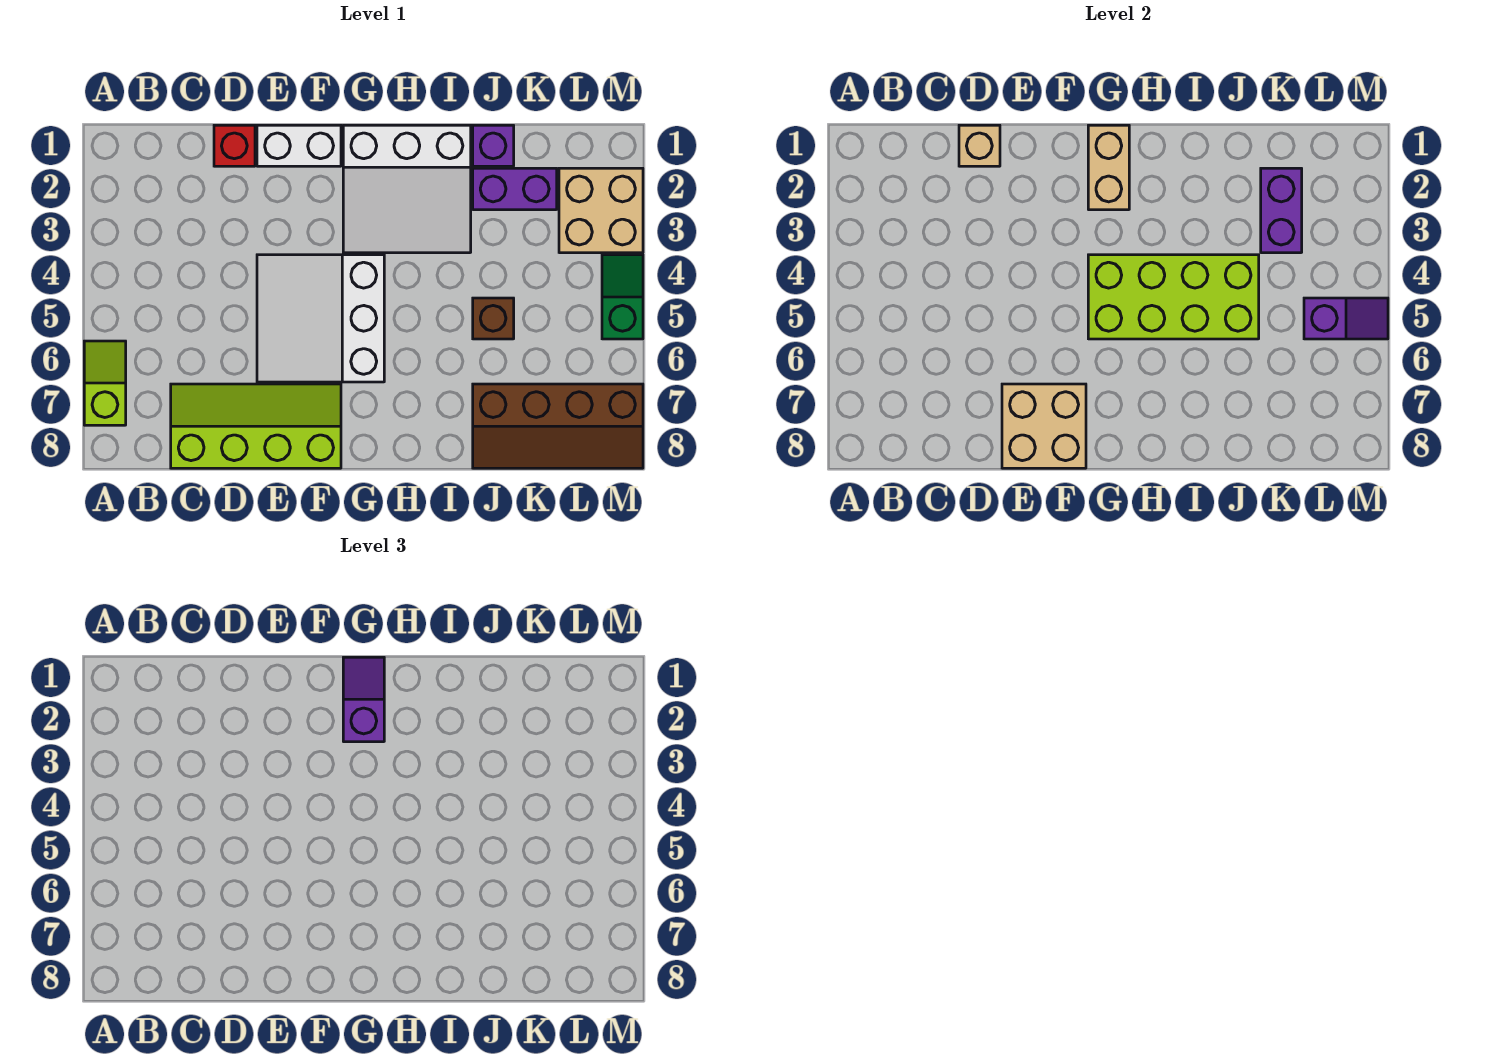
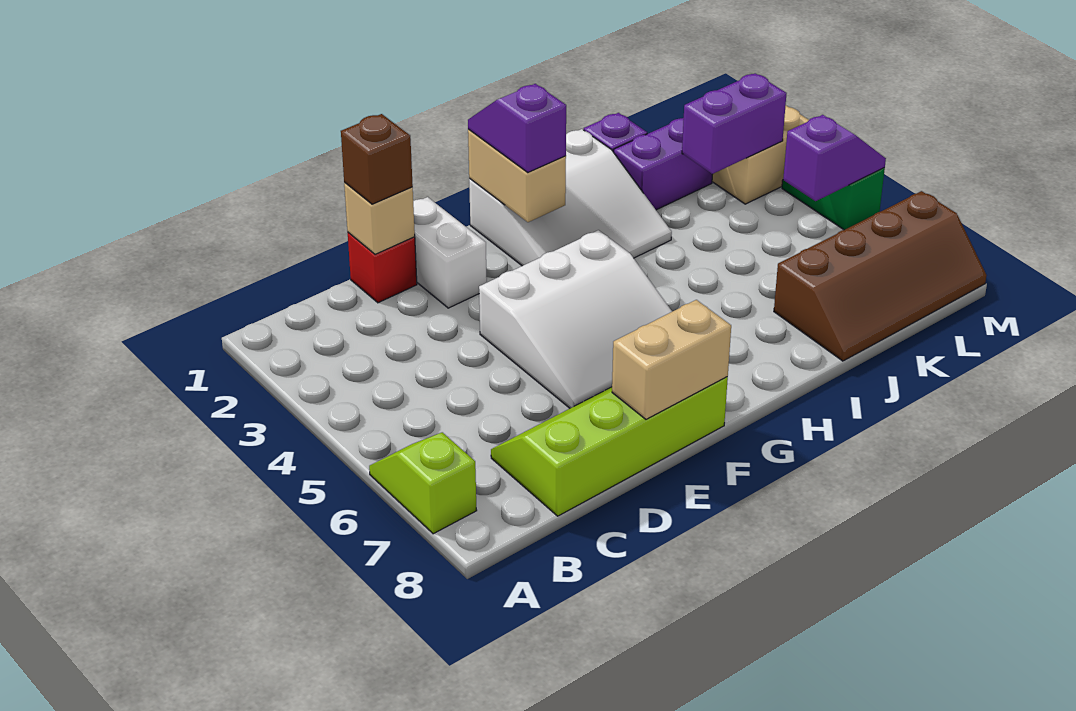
white brick E1:F1 level 1 -> white brick E1:E2 level 1
white slope E4:G6 level 1 top G -> white slope E4:G6 level 1 top 4
tan brick E7:F8 level 2 -> tan brick E8:F8 level 2
lime brick G4:J5 level 2 -> none
brown brick J5 level 1 -> brown brick D1 level 3
purple brick K2:K3 level 2 -> purple brick K3:L3 level 2

